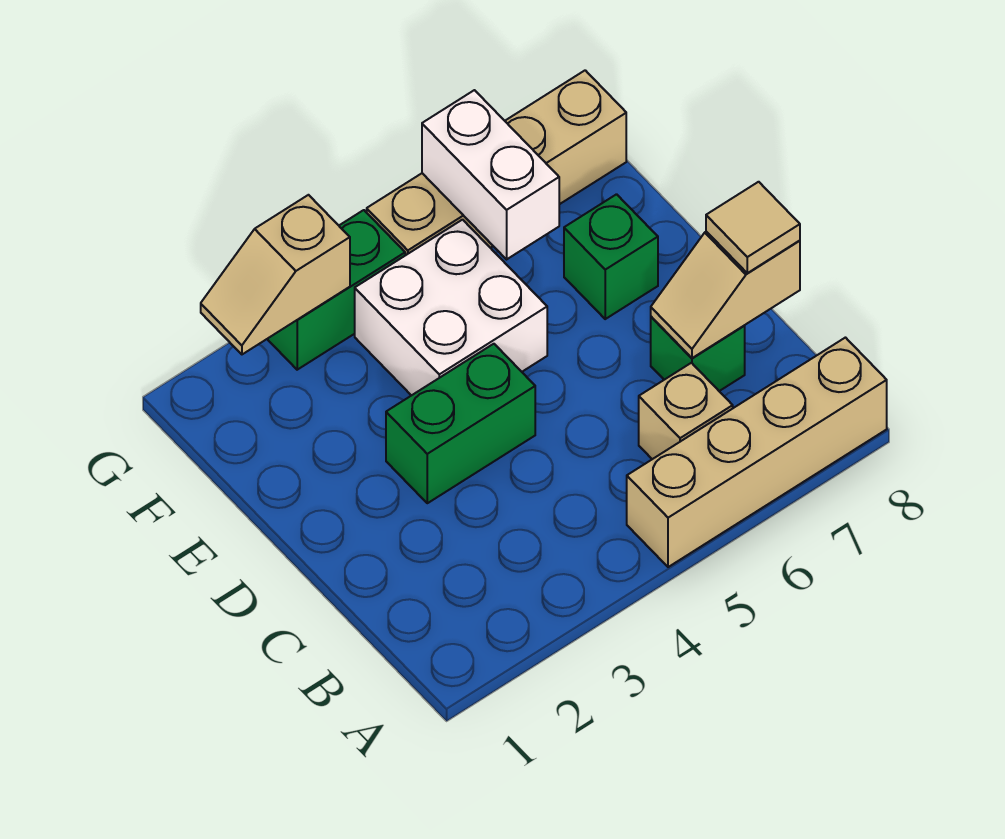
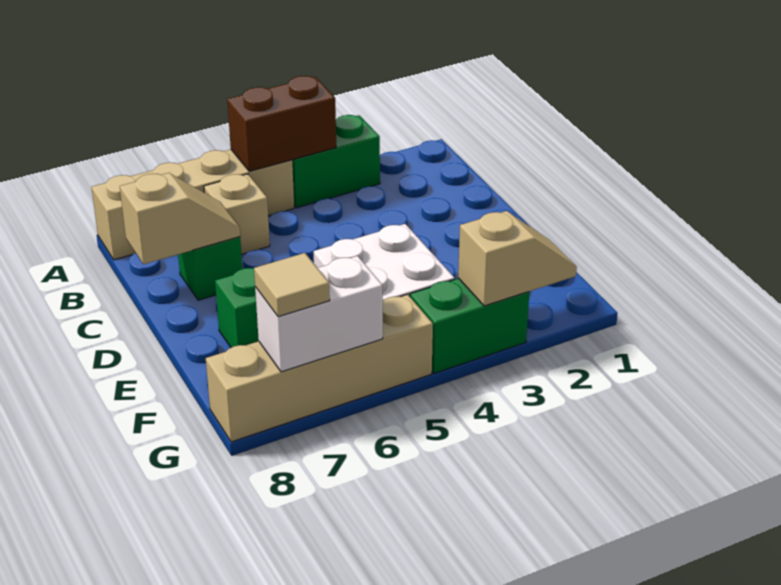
none -> brown brick A4:A5 level 2
tan tile C8 level 3 -> tan tile G7 level 3
green brick D3:D4 level 1 -> green brick A3:A4 level 1
white brick F6:G6 level 2 -> white brick G6:G7 level 2

